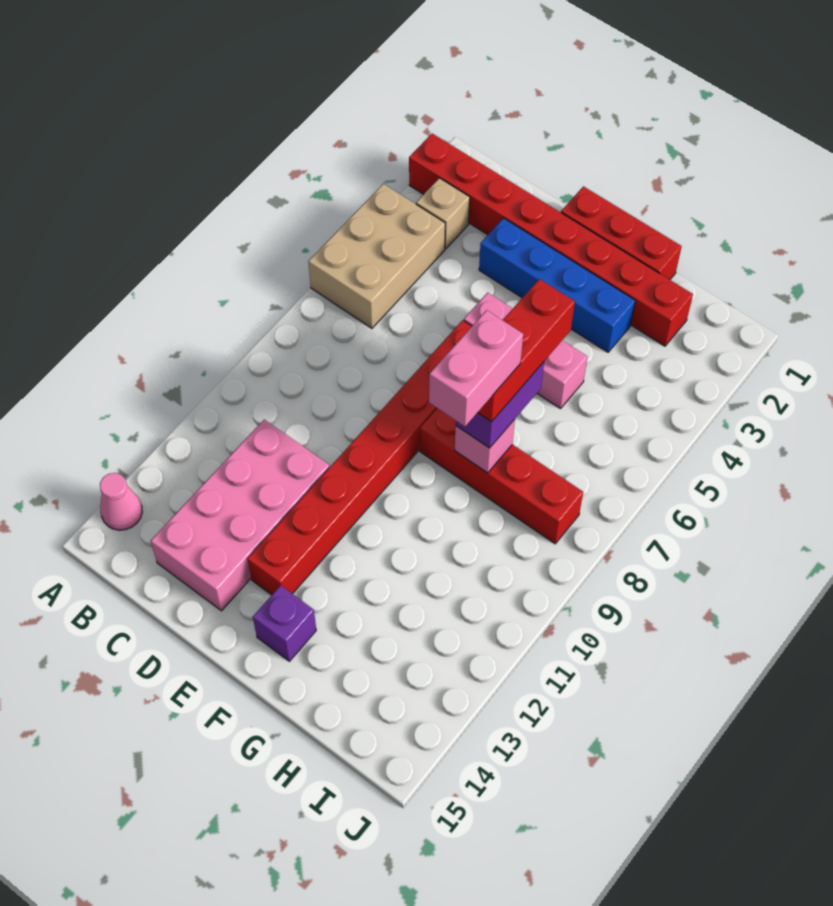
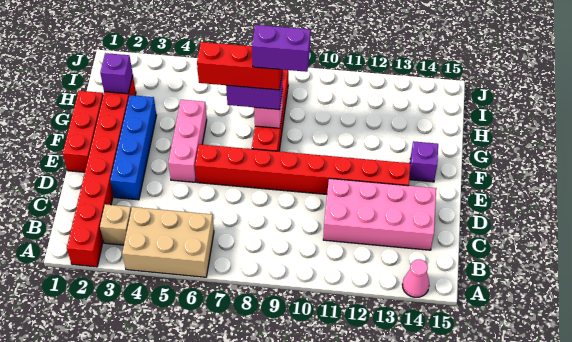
pink brick G8:G9 level 5 -> purple brick G8:G9 level 5
none -> purple brick H2 level 2

